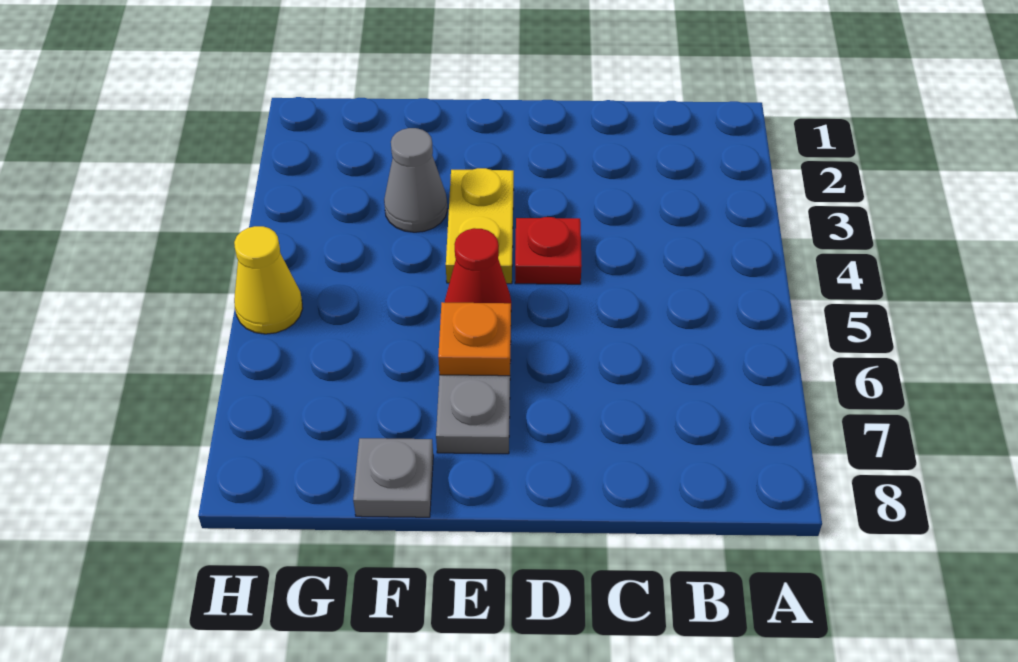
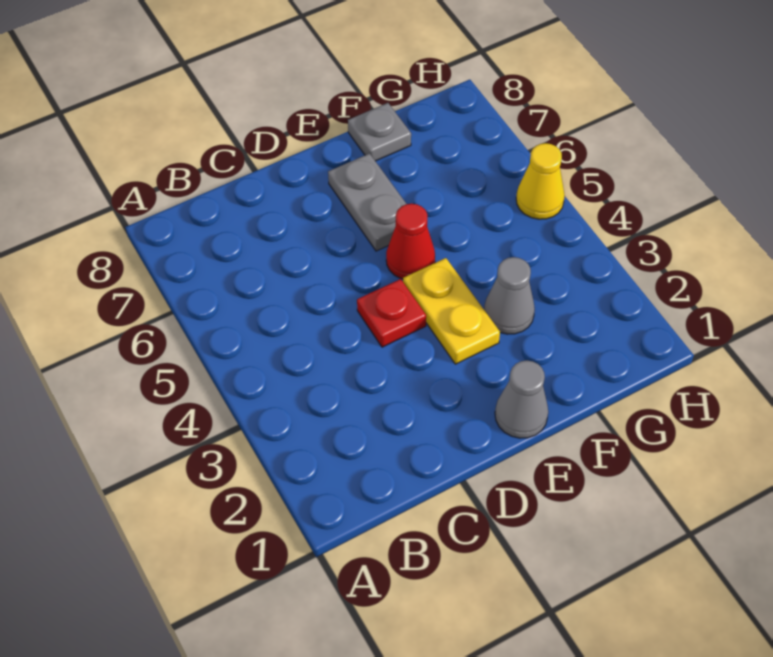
none -> grey cone E1 level 1
orange plate E6 level 2 -> none

